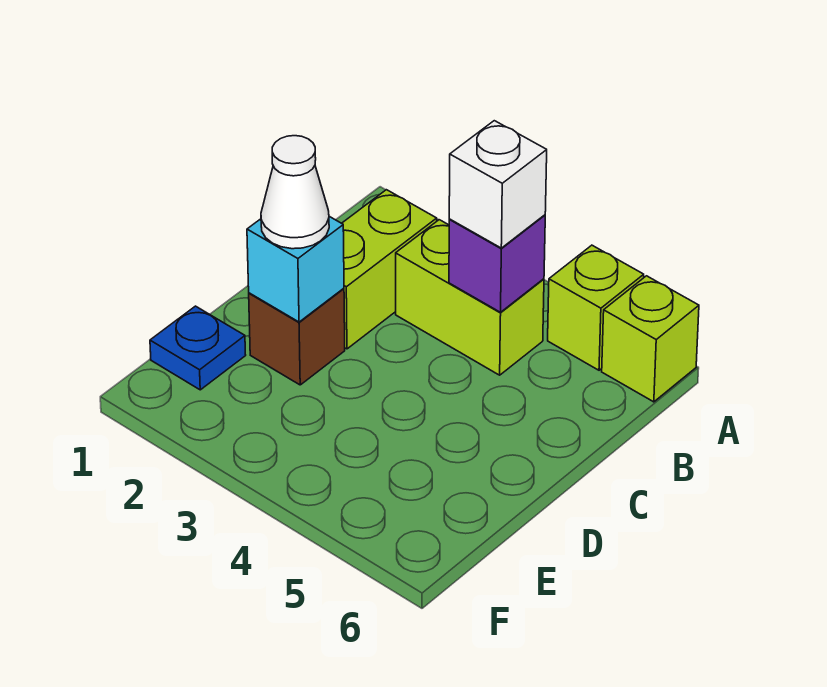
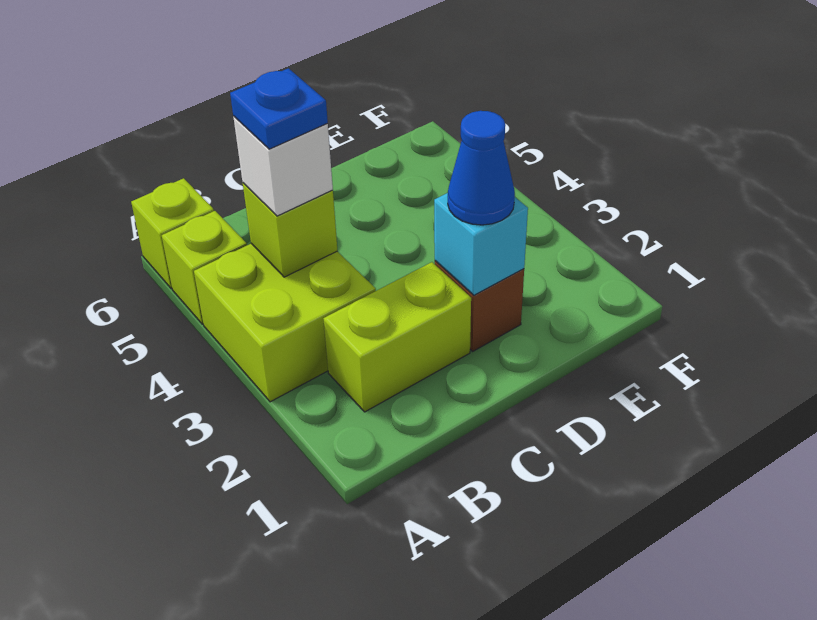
lime brick B3:B4 level 1 -> lime brick A3:B4 level 1
purple brick B4 level 2 -> lime brick B4 level 2
white cone D2 level 3 -> blue cone D2 level 3
blue plate E1 level 1 -> blue plate B4 level 4

